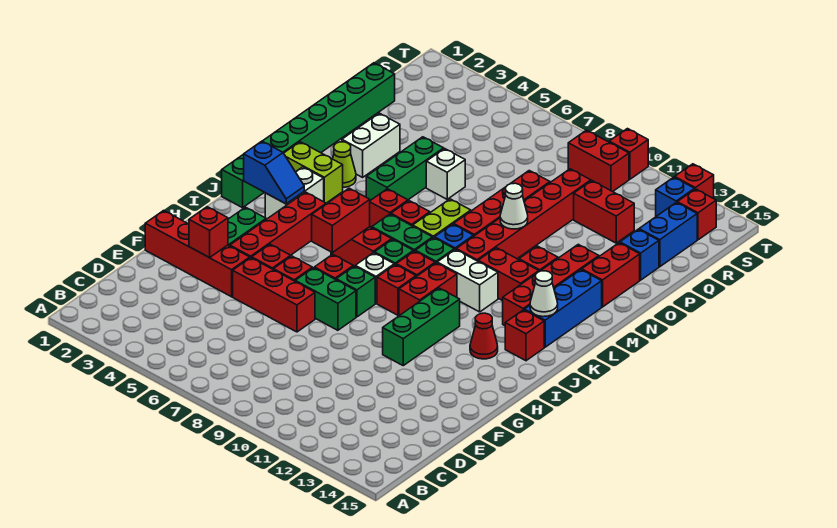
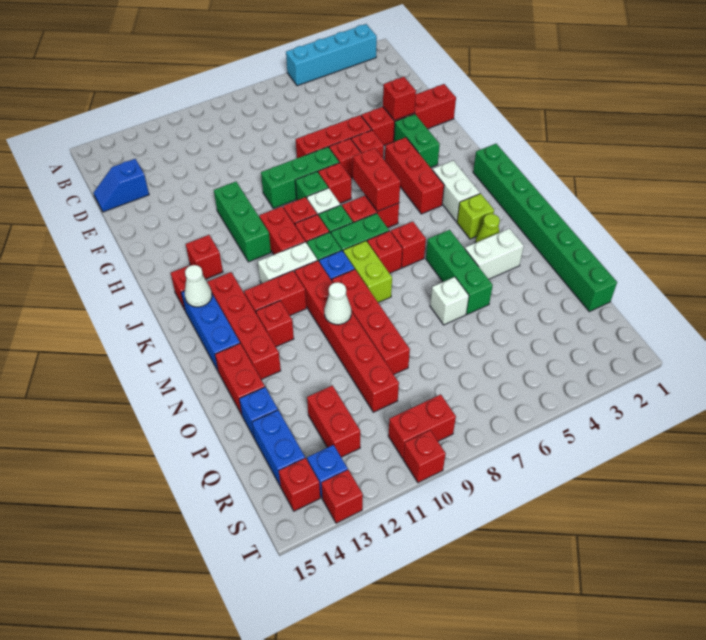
none -> cyan brick A2:A5 level 1
red brick G4:J4 level 1 -> red brick H4:J4 level 1
green brick G7:G8 level 1 -> green brick G7:G9 level 1
red cone I13 level 1 -> red brick I13 level 1
blue slope J2:J3 level 2 top 2 -> blue slope D14:D15 level 1 top 14
lime brick L2:L3 level 1 -> lime brick L3 level 1
white brick N3:O3 level 1 -> white brick N3:N4 level 1
red brick Q11:Q12 level 1 -> red brick Q12:R12 level 1

